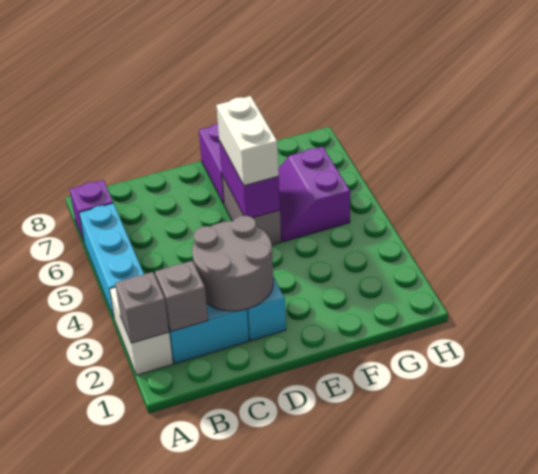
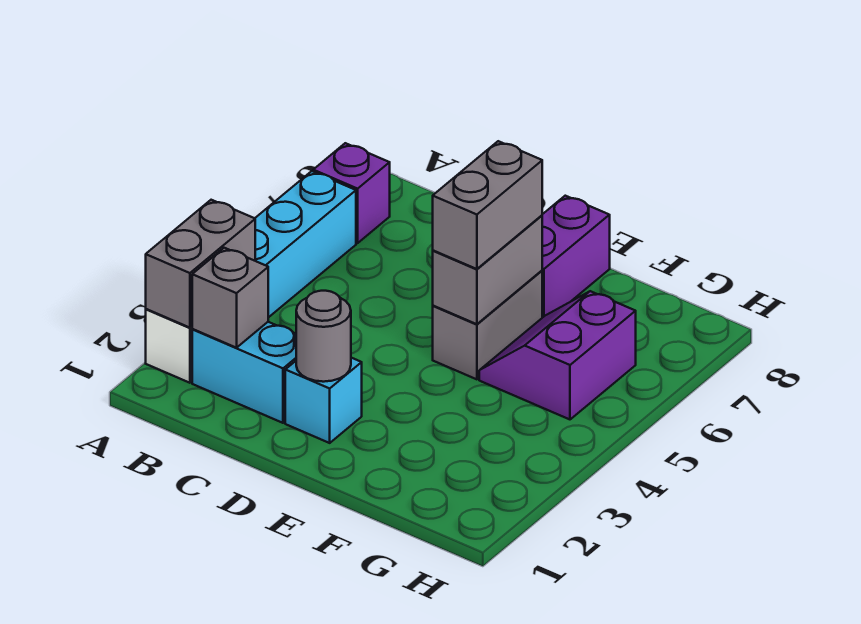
grey brick A2 level 2 -> grey brick A2:A3 level 2
grey round brick C2:D3 level 2 -> grey round brick D2 level 2
purple brick E5:E6 level 2 -> grey brick E5:E6 level 2
white brick E5:E6 level 3 -> grey brick E5:E6 level 3

